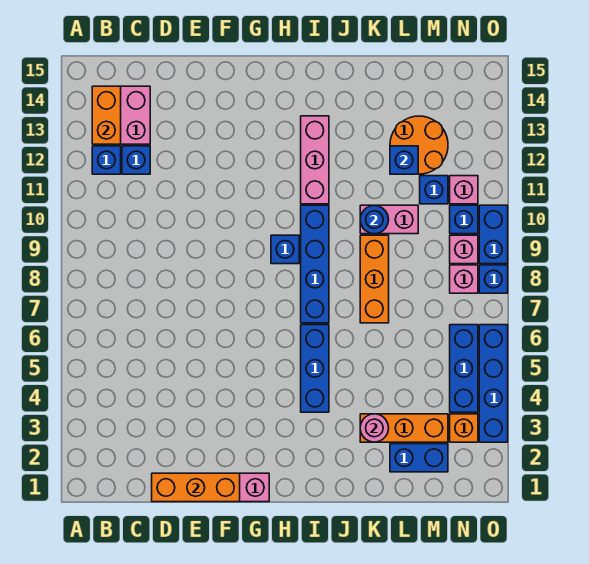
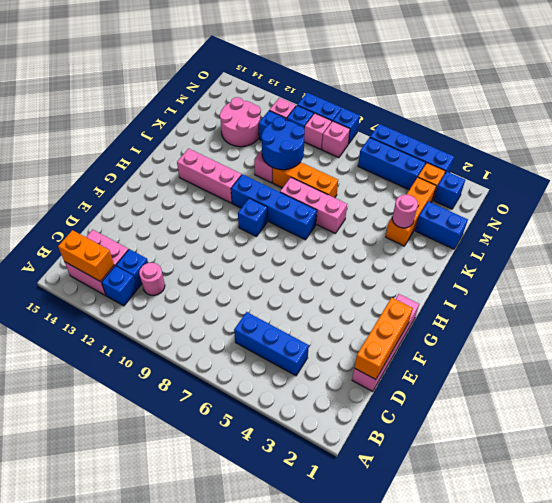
none -> pink round brick C11 level 1
blue brick I4:I6 level 1 -> blue brick C4:C6 level 1
none -> pink brick J6:J8 level 1
blue round brick K10 level 2 -> blue round brick K9:L10 level 2
blue brick L2:M2 level 1 -> blue brick L1:L2 level 1
orange round brick L12:M13 level 1 -> pink round brick L12:M13 level 1
blue brick L12 level 2 -> blue brick N2 level 1

